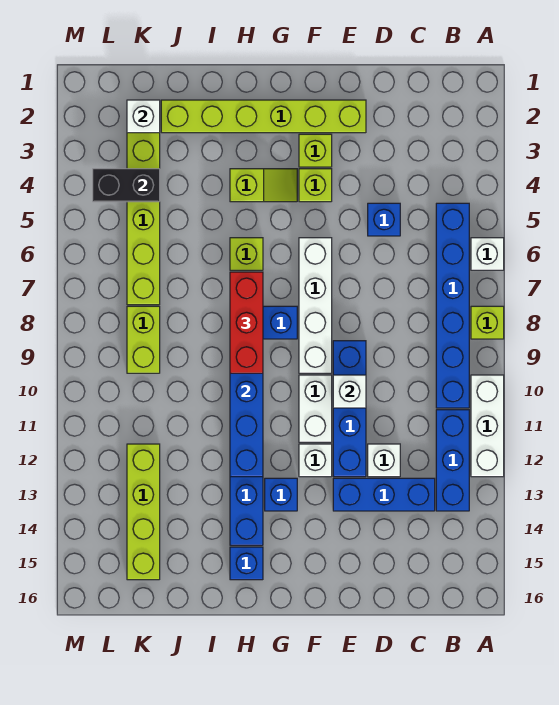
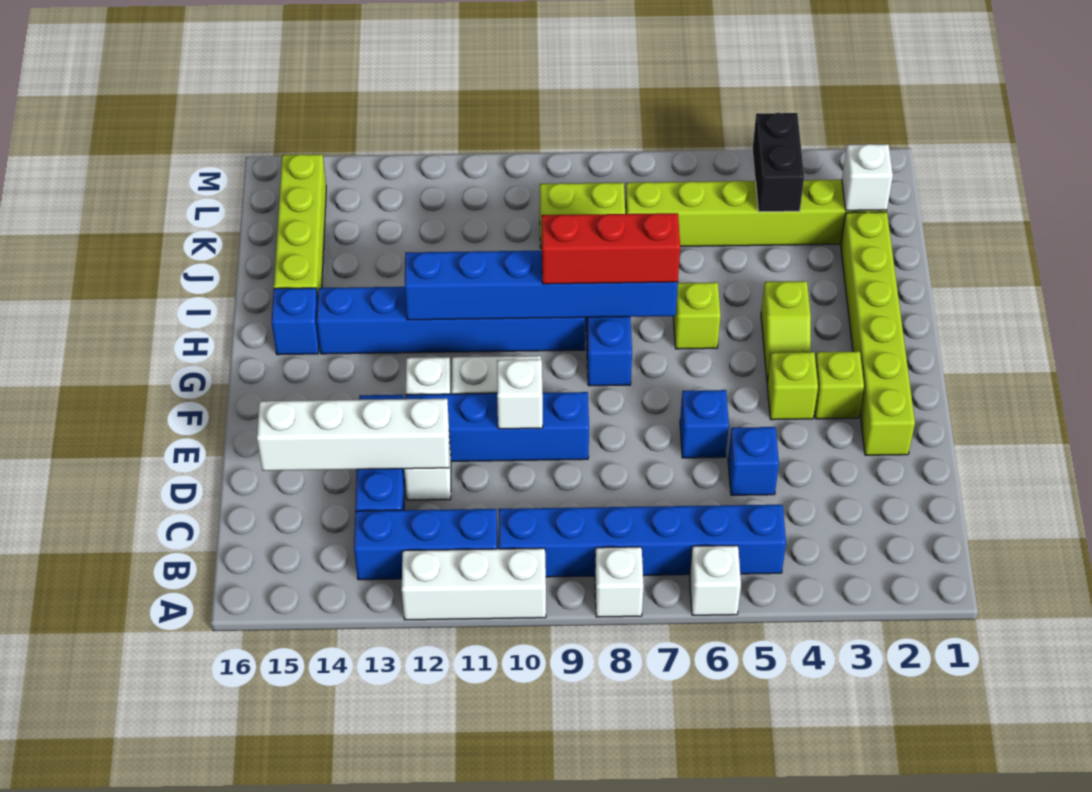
lime brick A8 level 1 -> white brick A8 level 1
white brick F6:F9 level 1 -> white brick D12:D15 level 2
blue brick G13 level 1 -> blue brick E6 level 1
lime brick K12:K15 level 1 -> lime brick I15:L15 level 1

